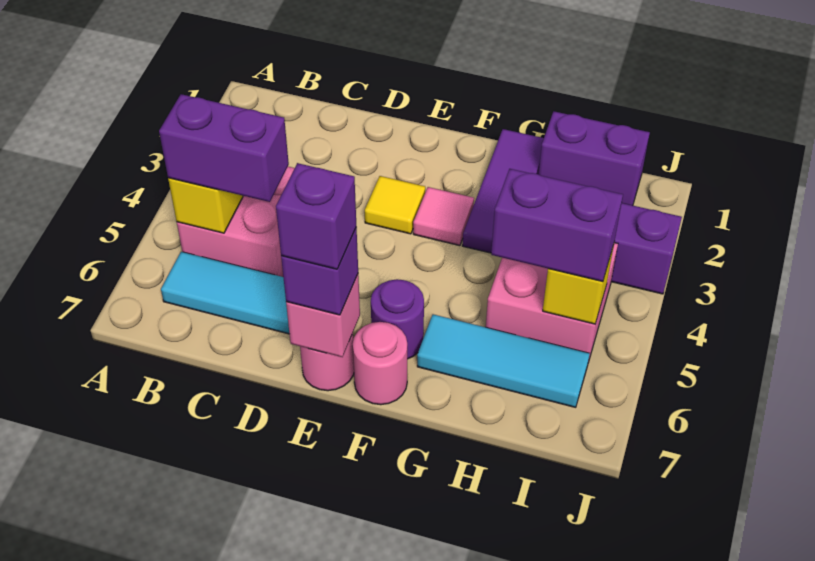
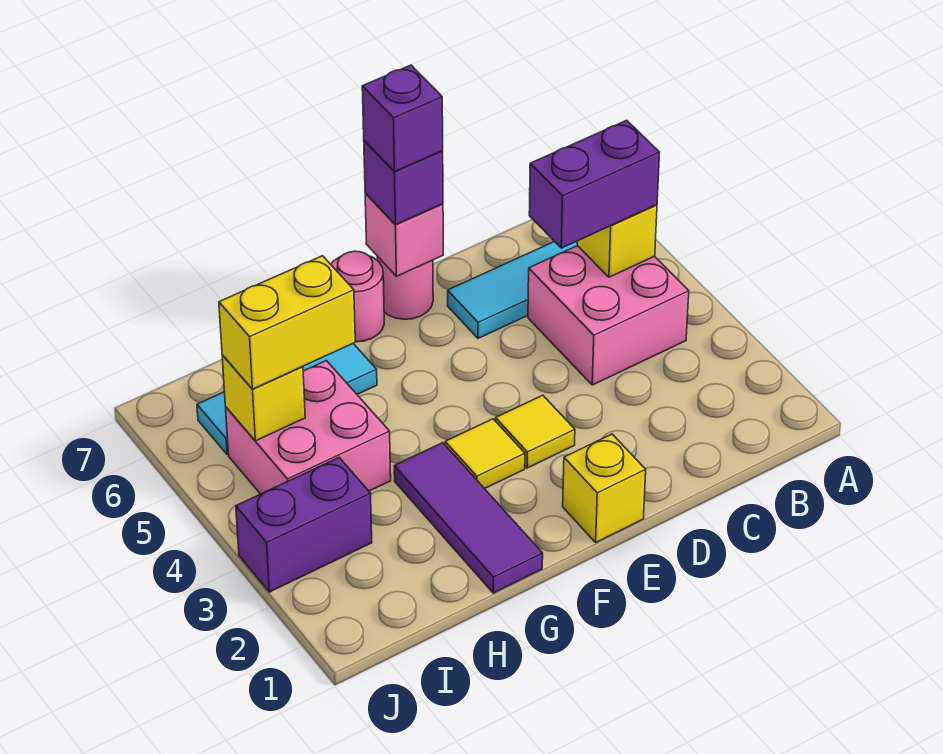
none -> yellow brick E1 level 1
pink tile F3 level 1 -> yellow tile F3 level 1
purple round brick F6 level 1 -> none
purple brick H1:I1 level 1 -> none
purple brick H5:I5 level 3 -> yellow brick H5:I5 level 3

